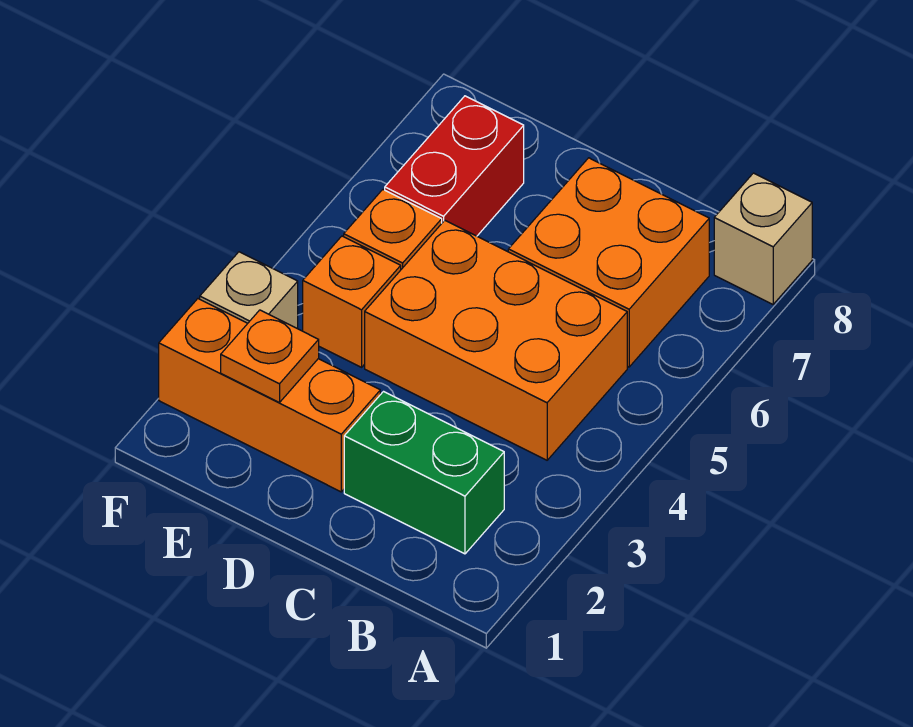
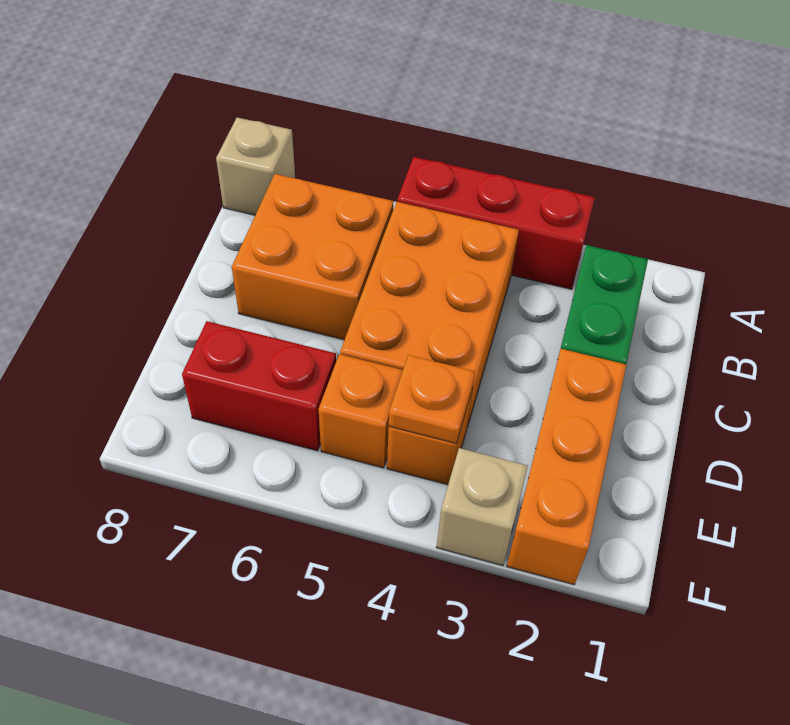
none -> red brick A3:A5 level 1
orange plate E2 level 2 -> orange plate E4 level 2

